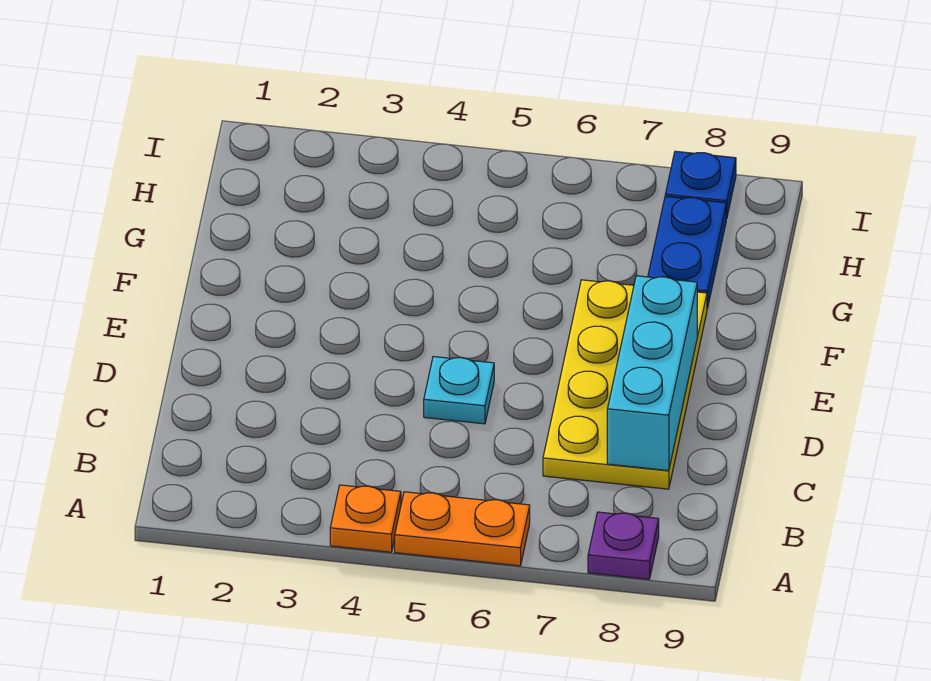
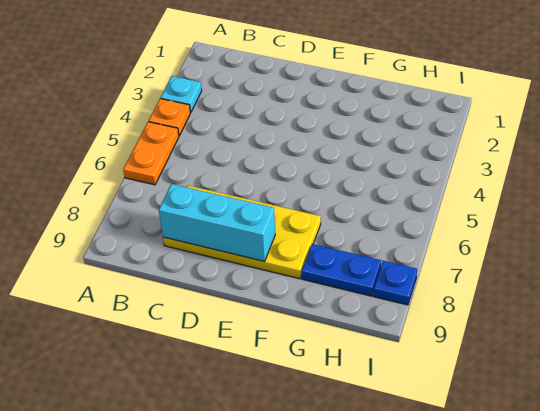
purple plate A8 level 1 -> none
cyan plate D5 level 1 -> cyan plate A3 level 1

